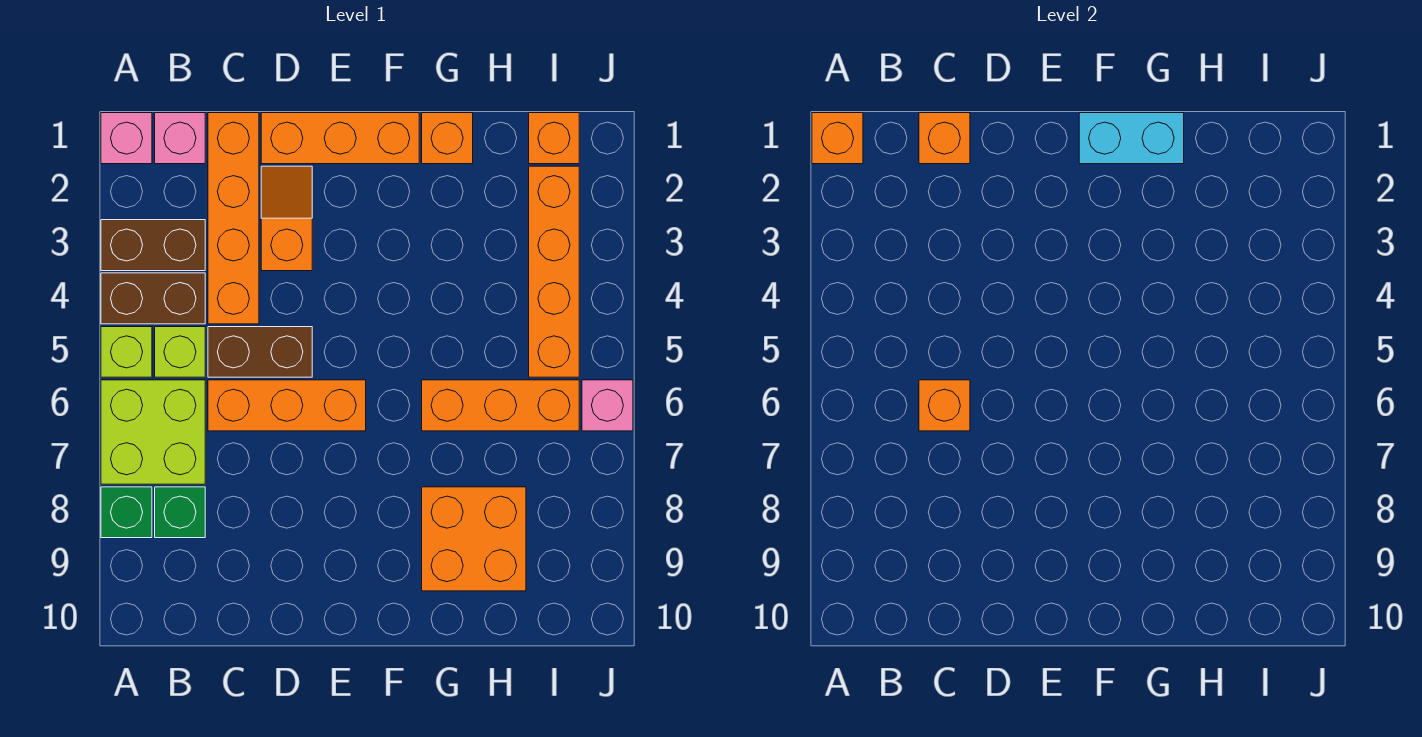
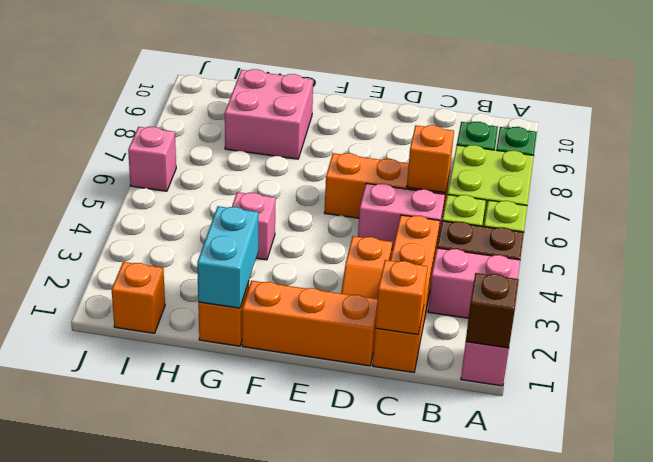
orange brick A1 level 2 -> brown brick A1 level 2
brown brick A3:B3 level 1 -> pink brick A3:B3 level 1
pink brick B1 level 1 -> pink brick G4 level 1
brown brick C5:D5 level 1 -> pink brick C5:D5 level 1
cyan brick F1:G1 level 2 -> cyan brick G1:G2 level 2
orange brick G6:I6 level 1 -> none
orange brick G8:H9 level 1 -> pink brick G8:H9 level 1
orange brick I2:I5 level 1 -> none

